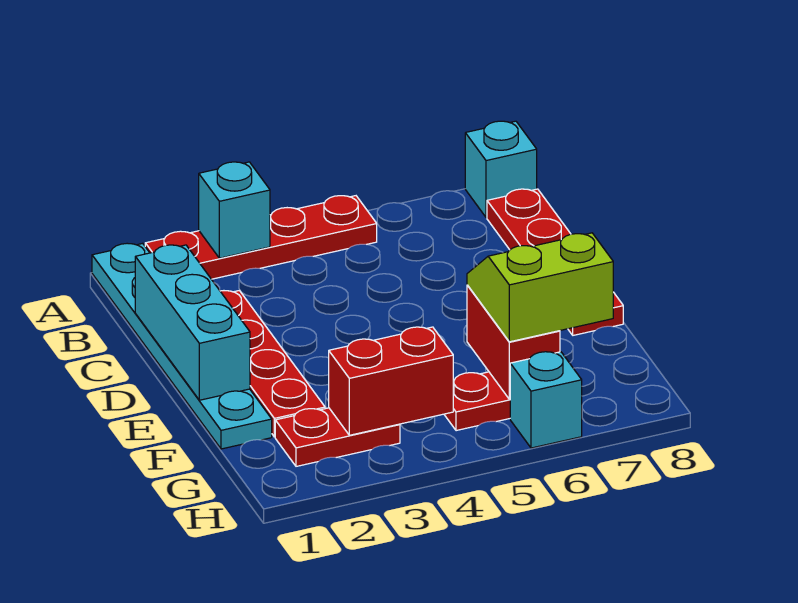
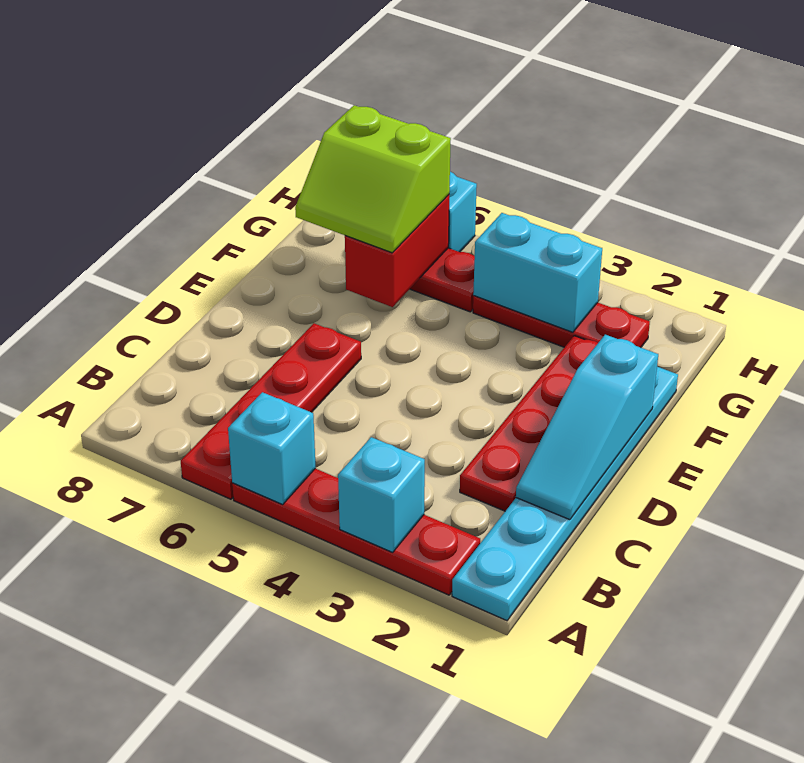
cyan brick A8 level 1 -> cyan brick A5 level 2
red plate B8:E8 level 1 -> red plate A6:D6 level 1
cyan brick C1:E1 level 2 -> cyan slope C1:E1 level 2 top E
red plate G2:G3 level 1 -> red plate G2:G4 level 1
red brick G3:G4 level 2 -> cyan brick G3:G4 level 2

